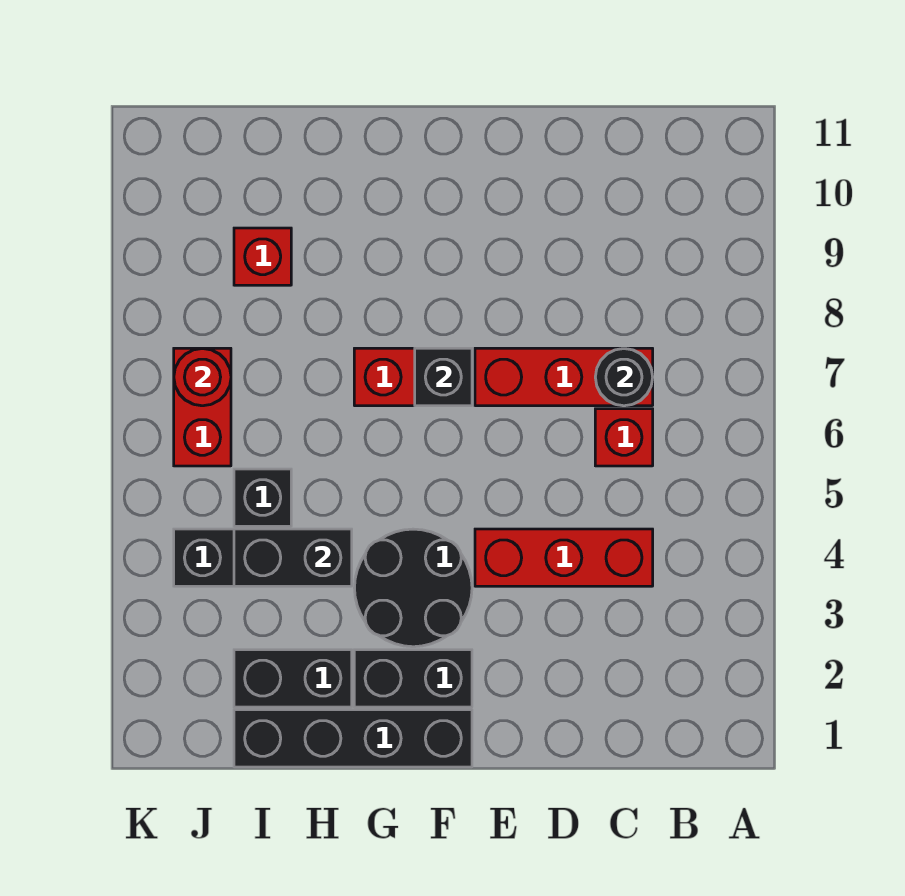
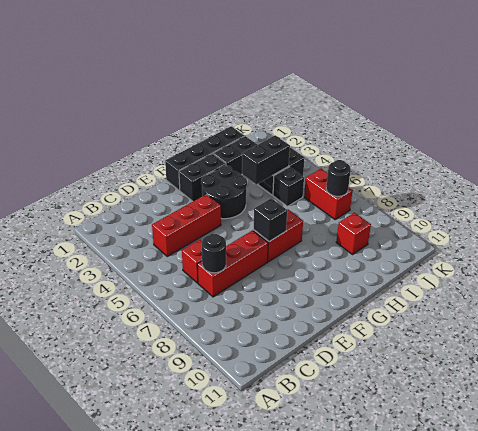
red round brick J7 level 2 -> black round brick J7 level 2

